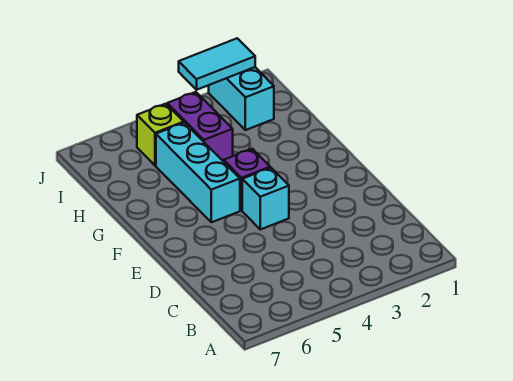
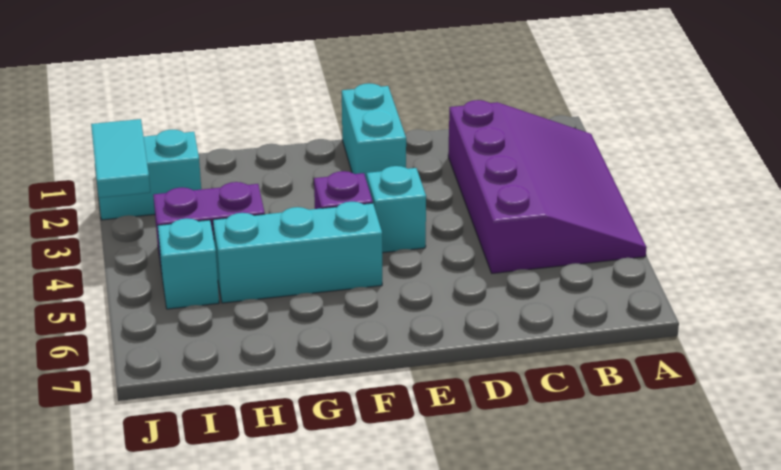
none -> purple slope A2:C5 level 1 top C
none -> cyan brick E1:E2 level 1
lime brick I5 level 1 -> cyan brick I5 level 1

